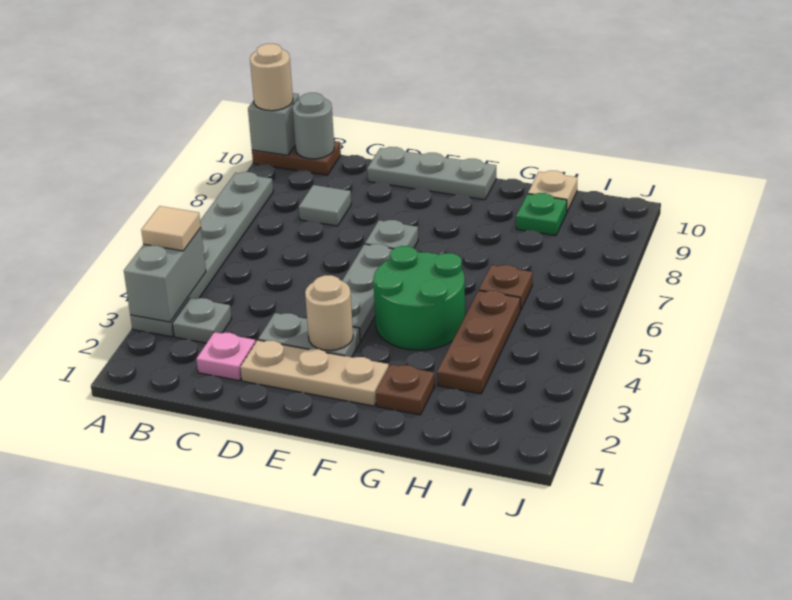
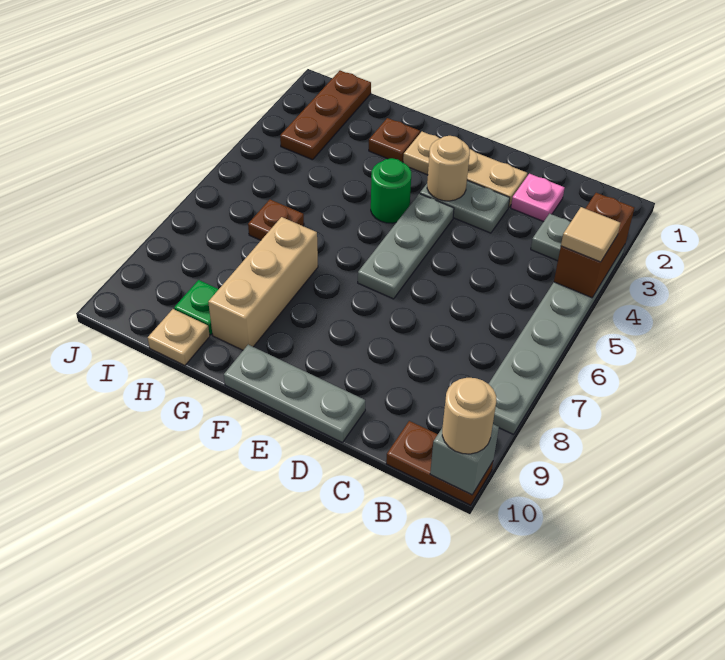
grey brick A3:A4 level 2 -> brown brick A3:A4 level 2
grey round brick B10 level 2 -> none
grey tile C8 level 1 -> none
grey plate E7 level 1 -> none
green round brick F4:G5 level 1 -> green round brick F4 level 1
none -> tan brick G7:G9 level 1
brown plate H3:H5 level 1 -> brown plate I1:I3 level 1

